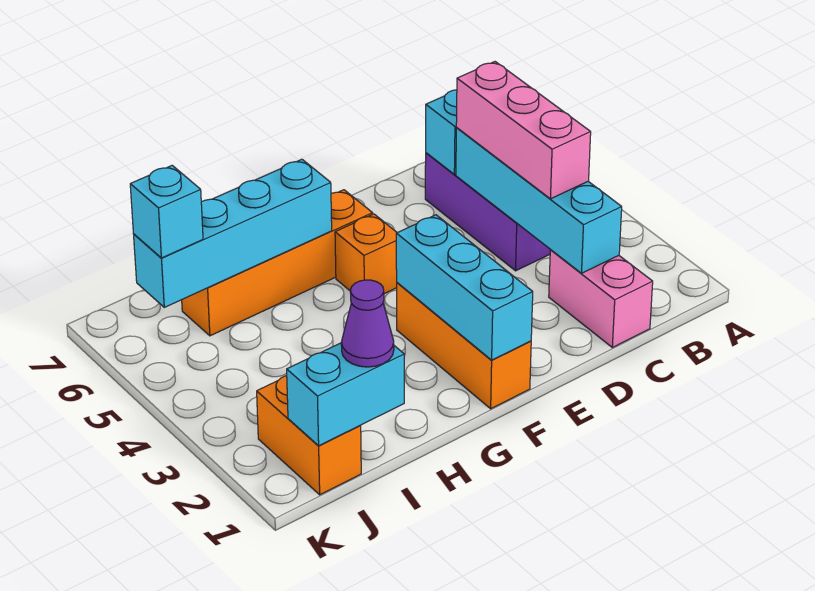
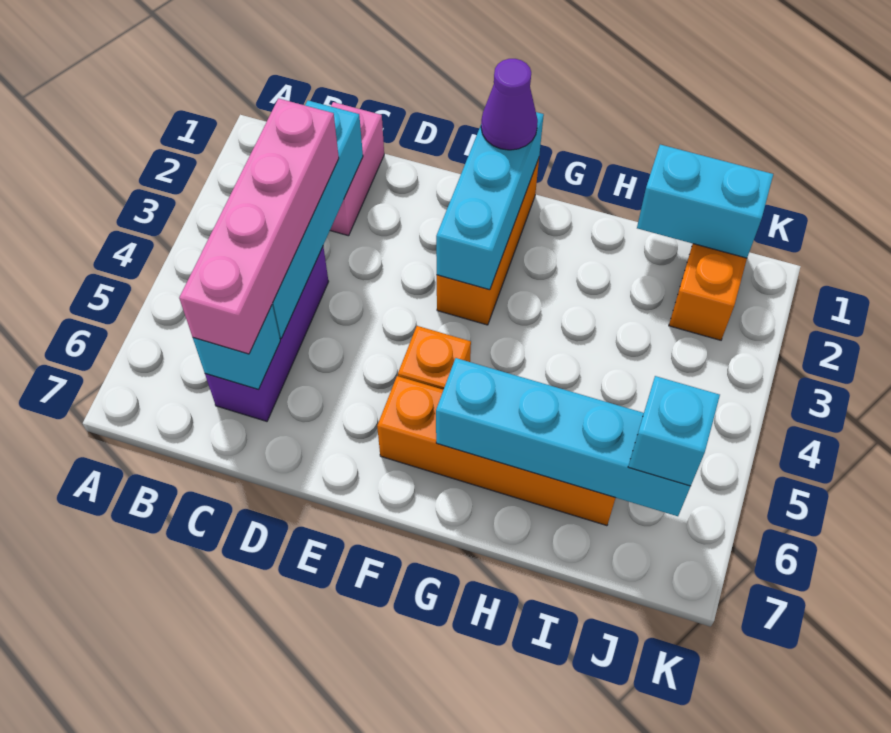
pink brick C3:C5 level 3 -> pink brick C3:C6 level 3
purple cone I1 level 3 -> purple cone F1 level 3

